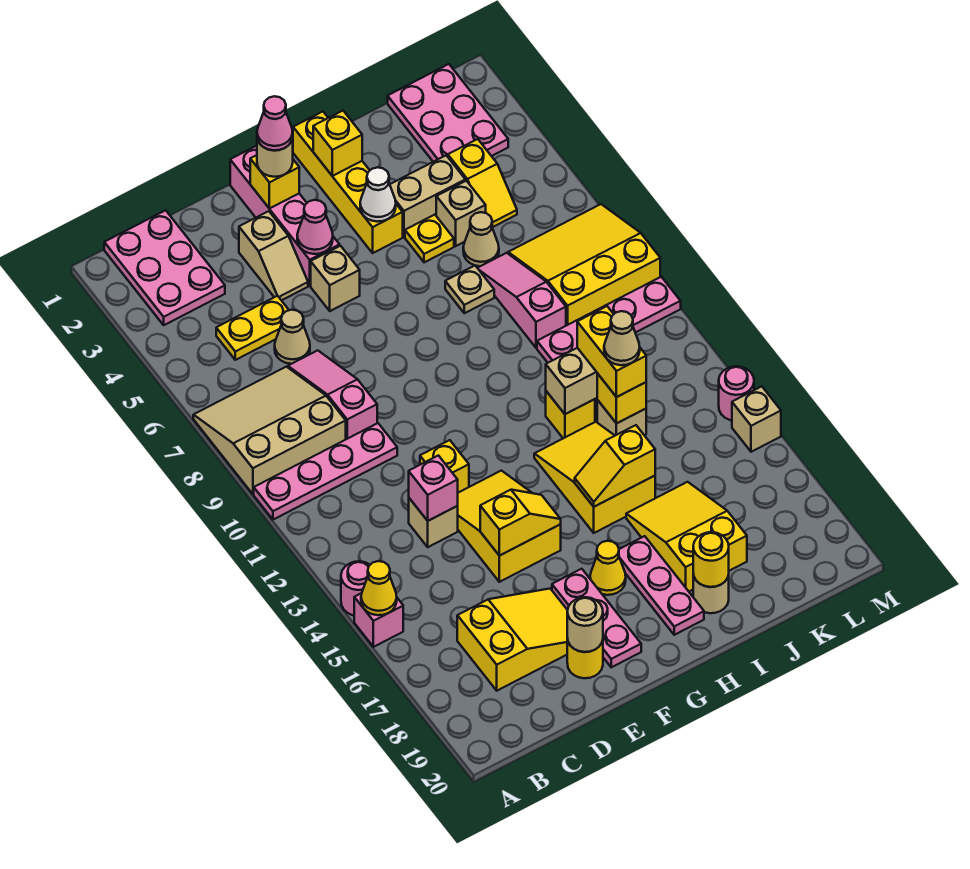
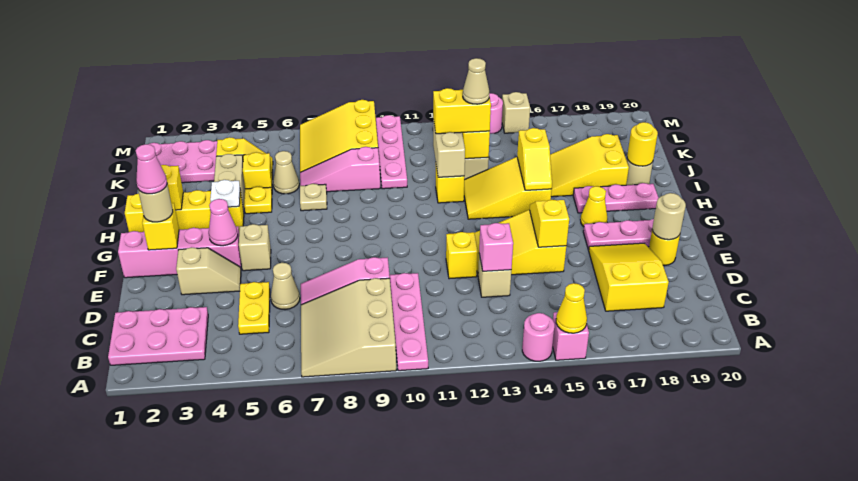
white cone H4 level 2 -> white plate H4 level 2
tan brick J5 level 1 -> yellow brick J5 level 1

